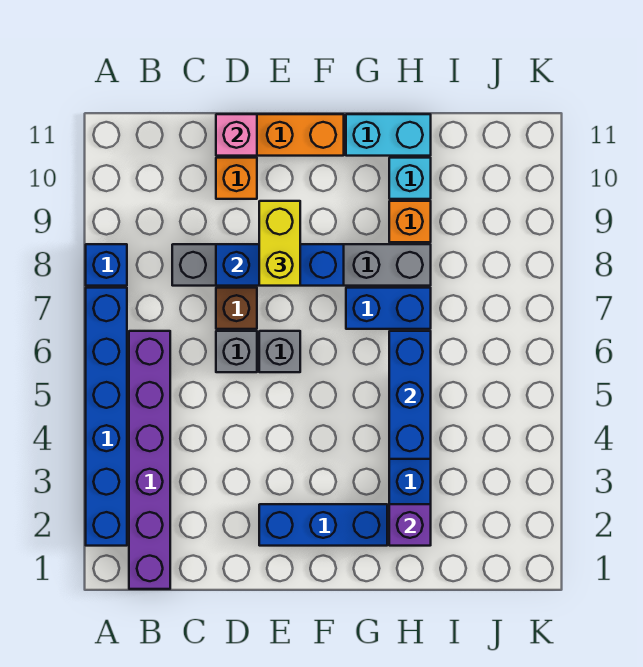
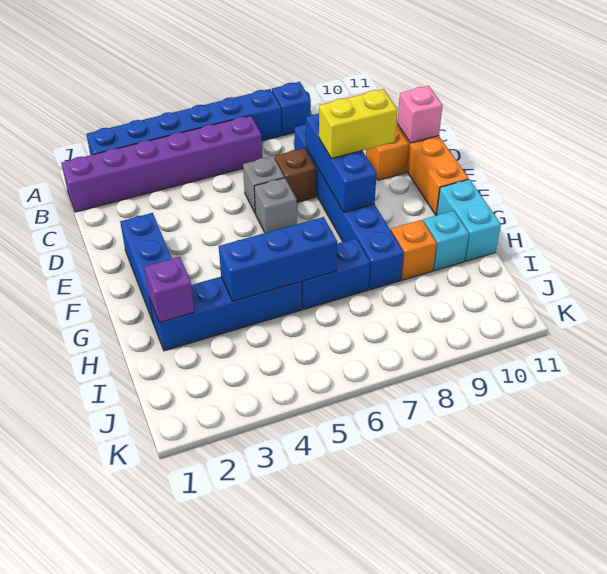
grey brick C8:H8 level 1 -> blue brick C8:H8 level 1
blue brick G7:H7 level 1 -> blue brick H6:H7 level 1

